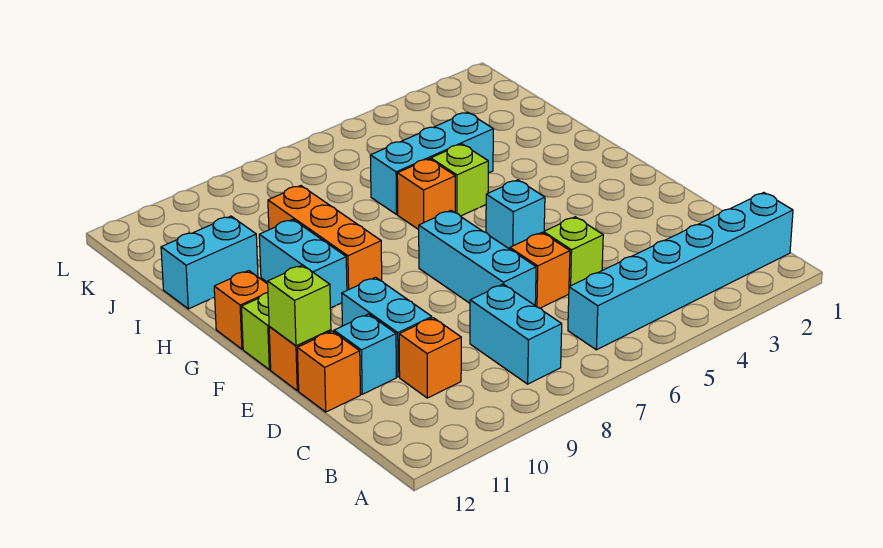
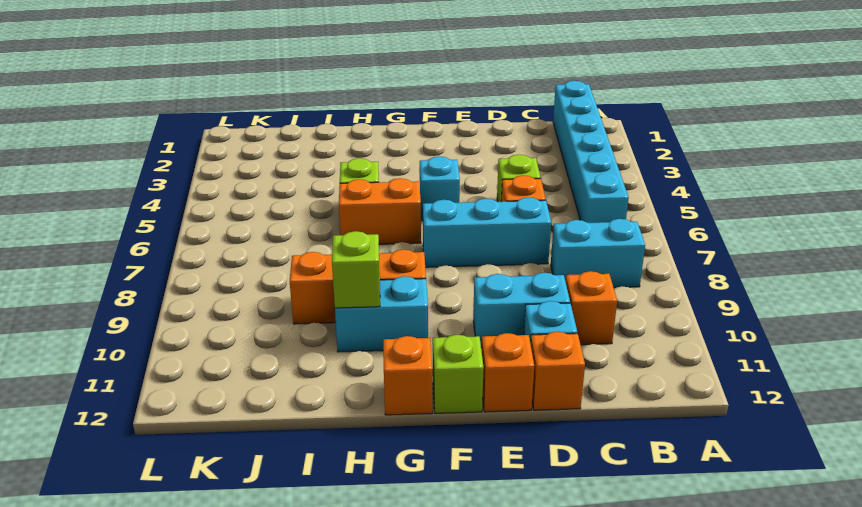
lime brick E12 level 2 -> lime brick H10 level 2
orange brick H6 level 1 -> orange brick G6:H6 level 1
cyan brick I4:I6 level 1 -> none
cyan brick I11:I12 level 1 -> none

